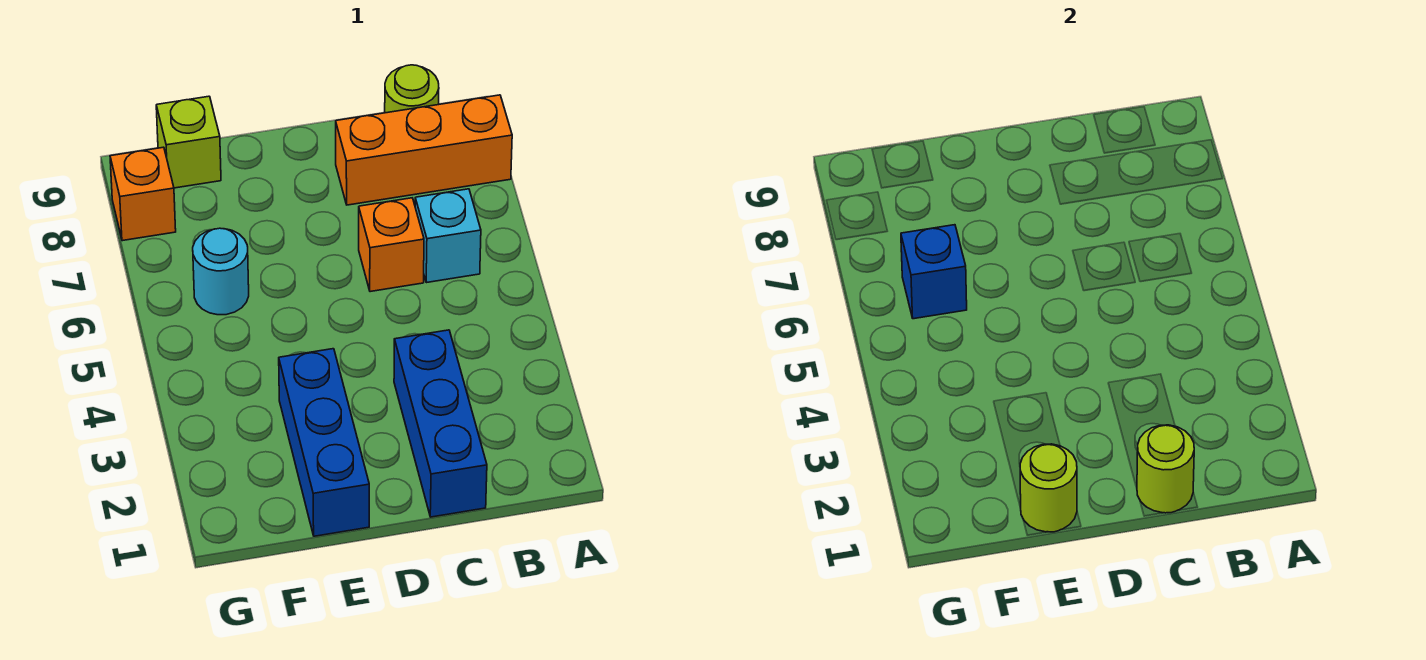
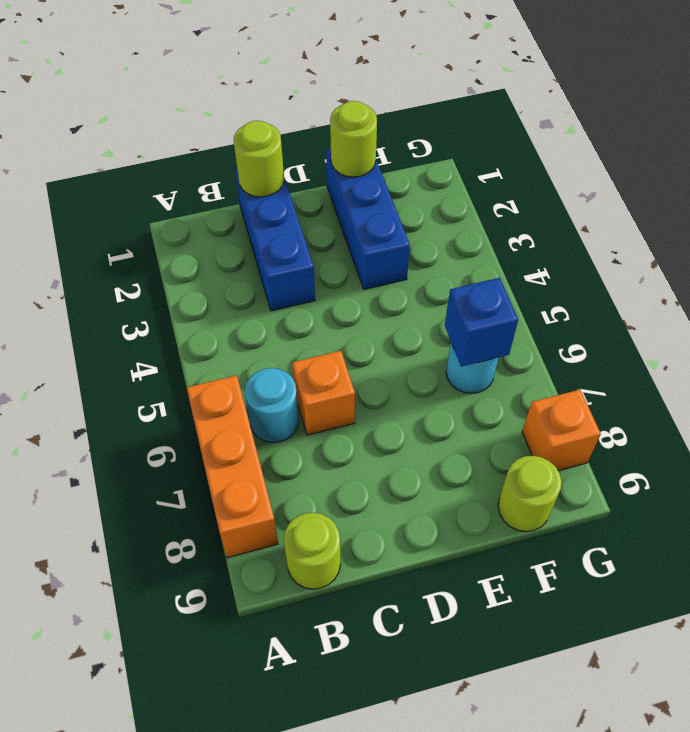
orange brick A8:C8 level 1 -> orange brick A6:A8 level 1
cyan brick B6 level 1 -> cyan round brick B6 level 1
lime brick F9 level 1 -> lime round brick F9 level 1

